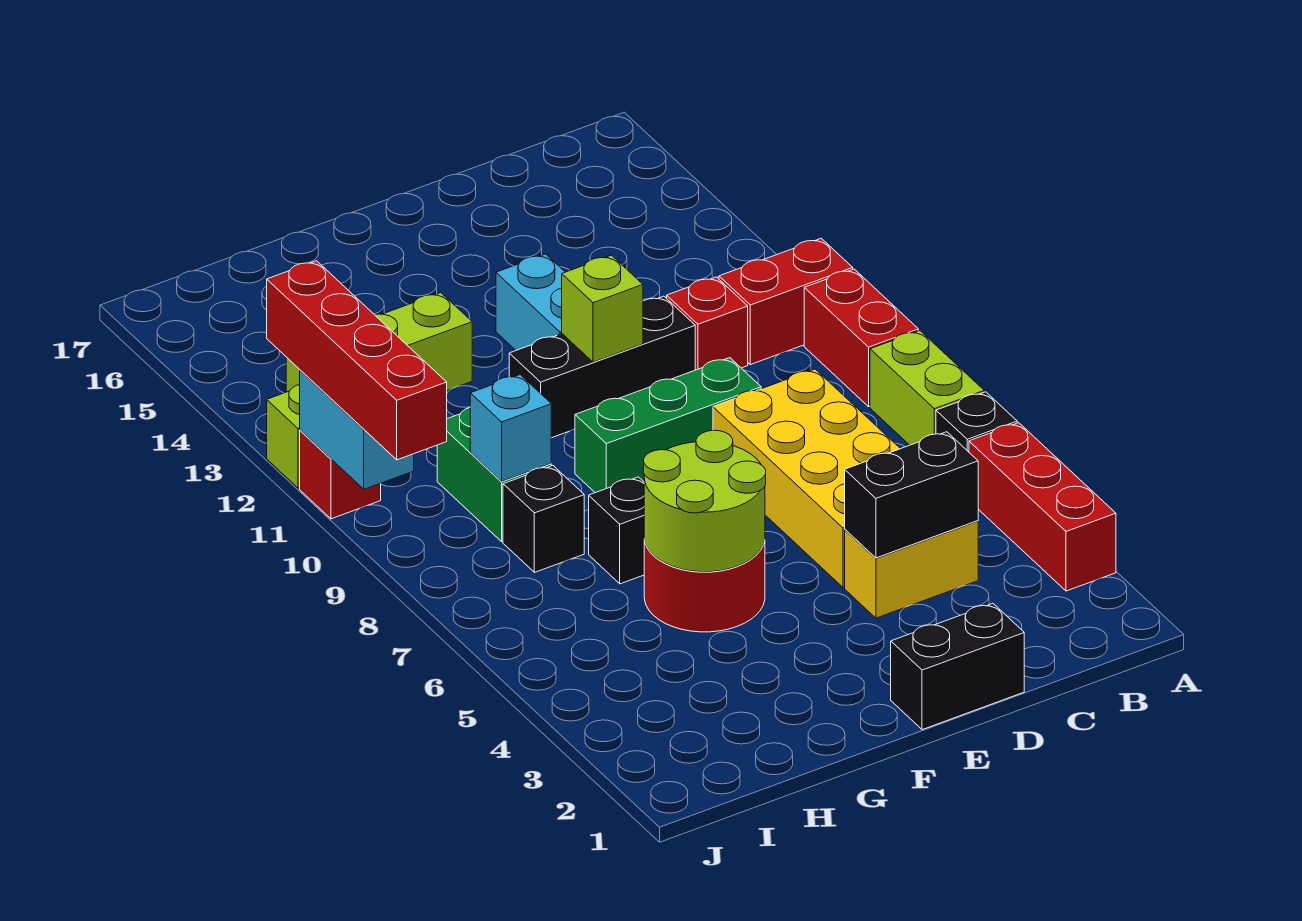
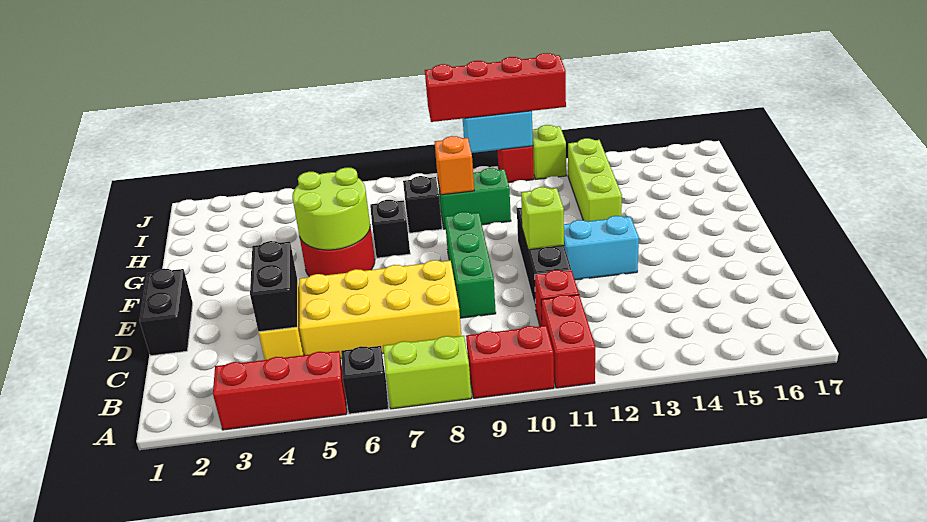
cyan brick H9 level 2 -> orange brick H9 level 2

